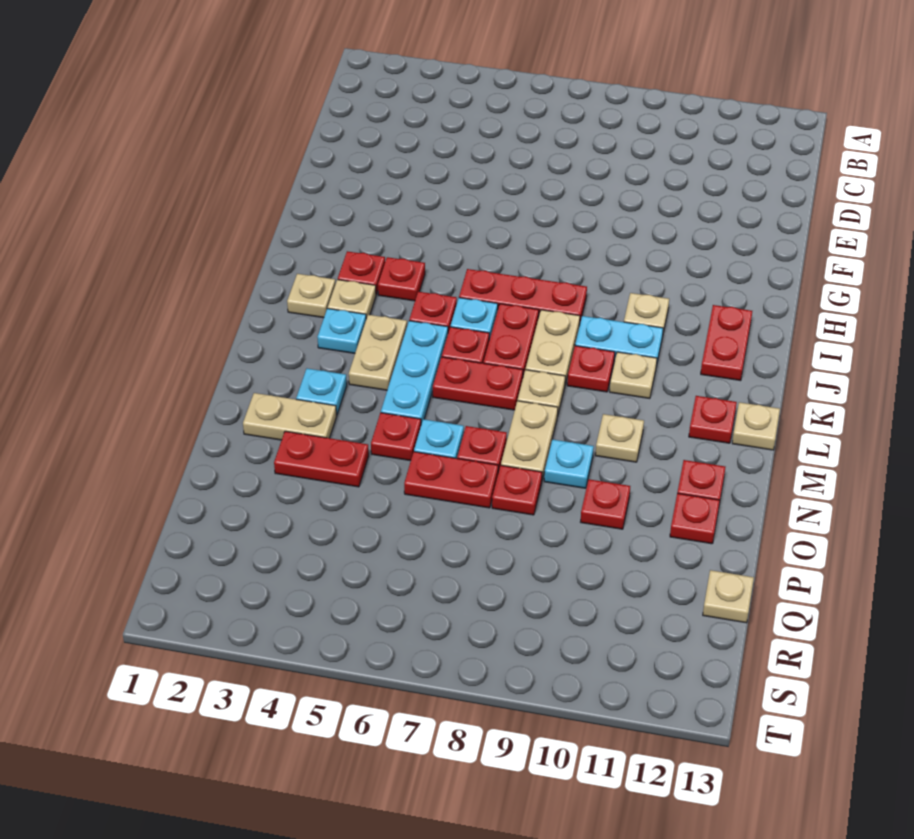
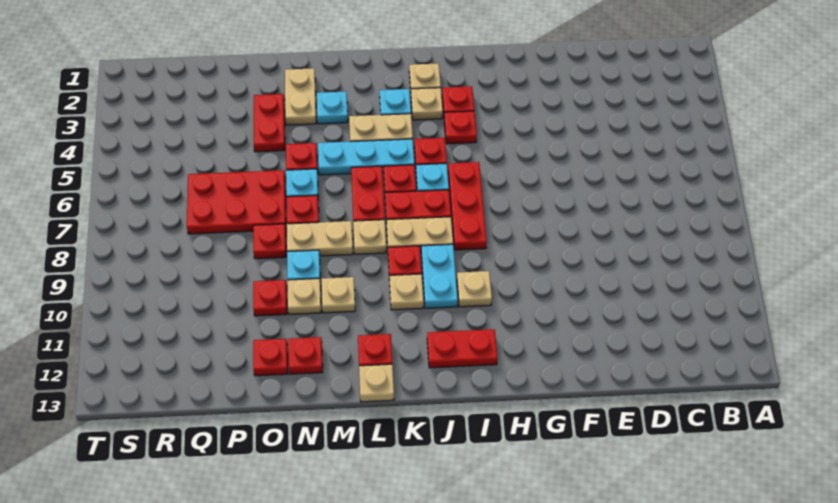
red plate O6:O7 level 1 -> red plate O6:Q7 level 1
tan plate Q13 level 1 -> tan plate N10 level 1

